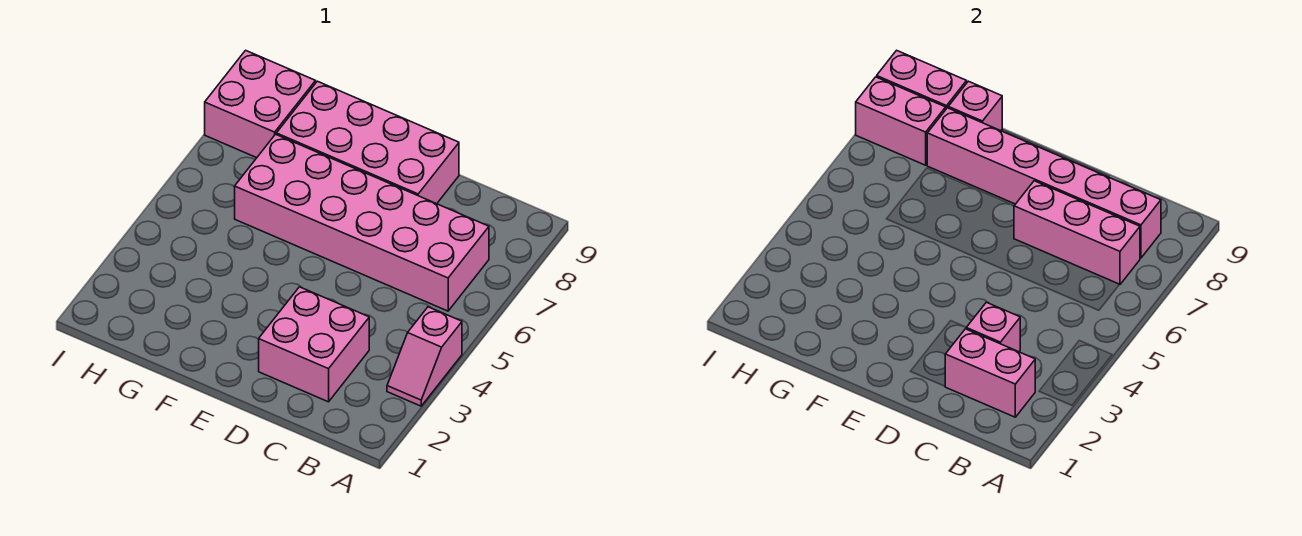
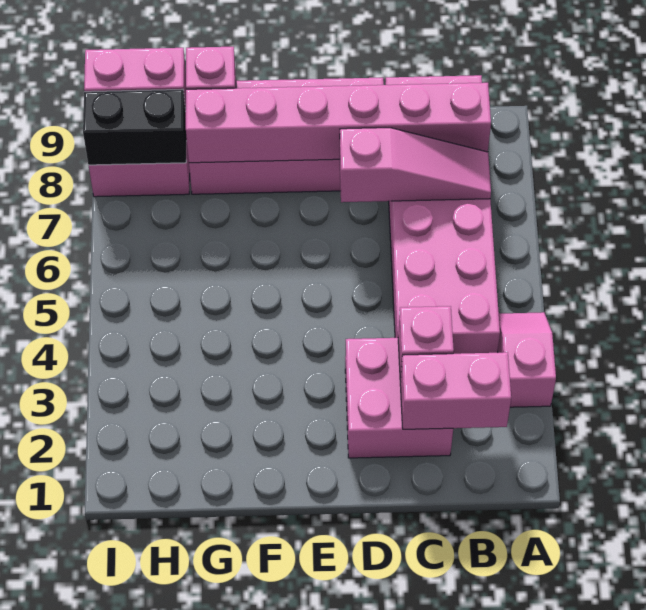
pink slope A3:A4 level 1 top 4 -> pink slope A3:A4 level 1 top 3
pink brick B6:G7 level 1 -> pink brick B4:C9 level 1
pink brick B7:D7 level 2 -> pink slope B7:D7 level 2 top D
pink brick H8:I8 level 2 -> black brick H8:I8 level 2

